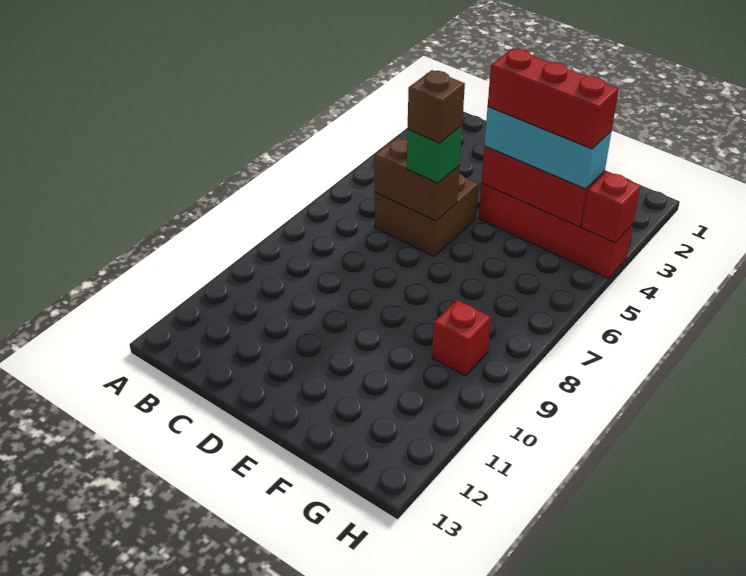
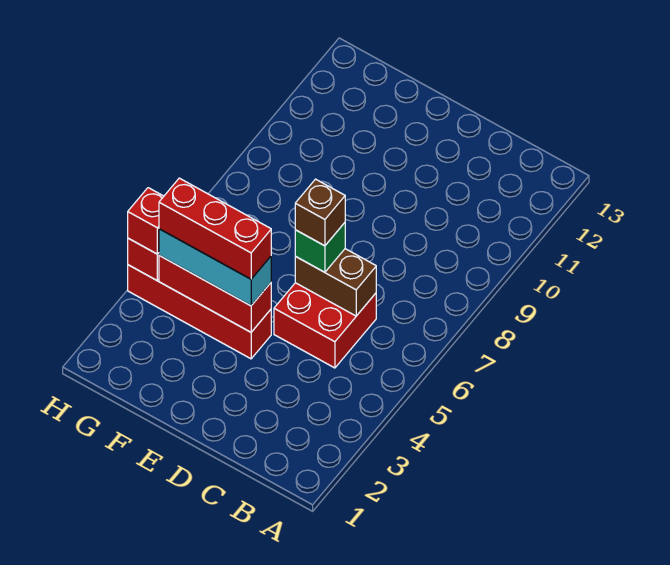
brown brick C5:D6 level 1 -> red brick C5:D6 level 1
red brick G9 level 1 -> red brick H4 level 3

